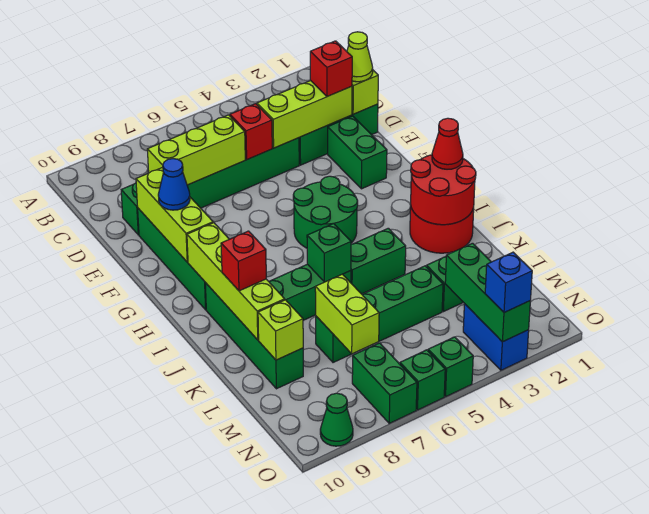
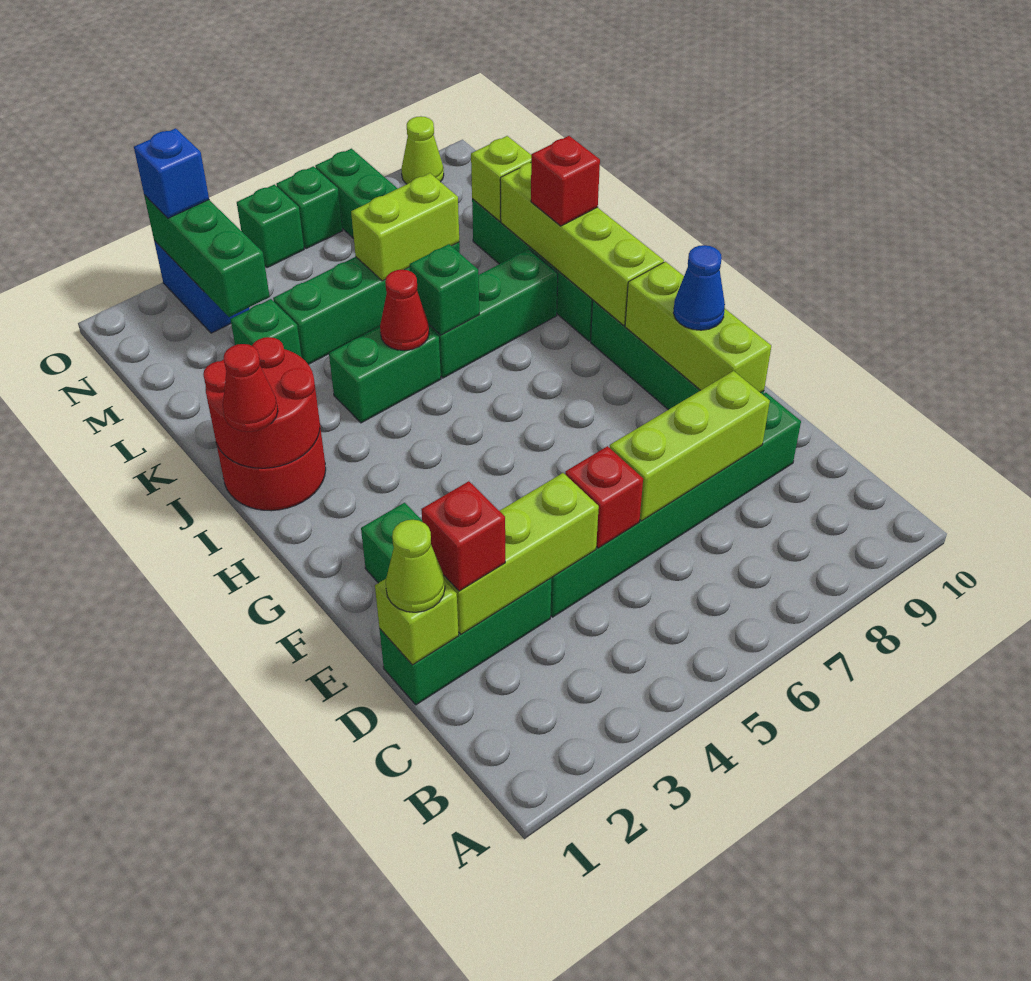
green round brick G4:H5 level 1 -> none
none -> red cone J5 level 2
lime brick L7:M7 level 2 -> lime brick L6:L7 level 2
green cone O9 level 1 -> lime cone O9 level 1

